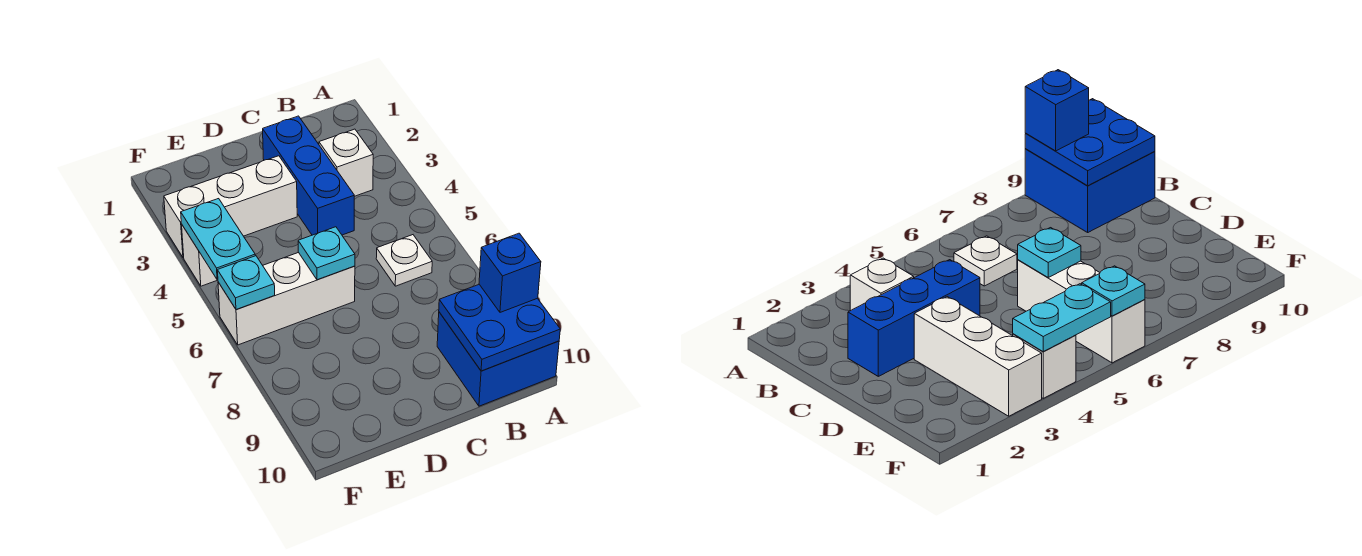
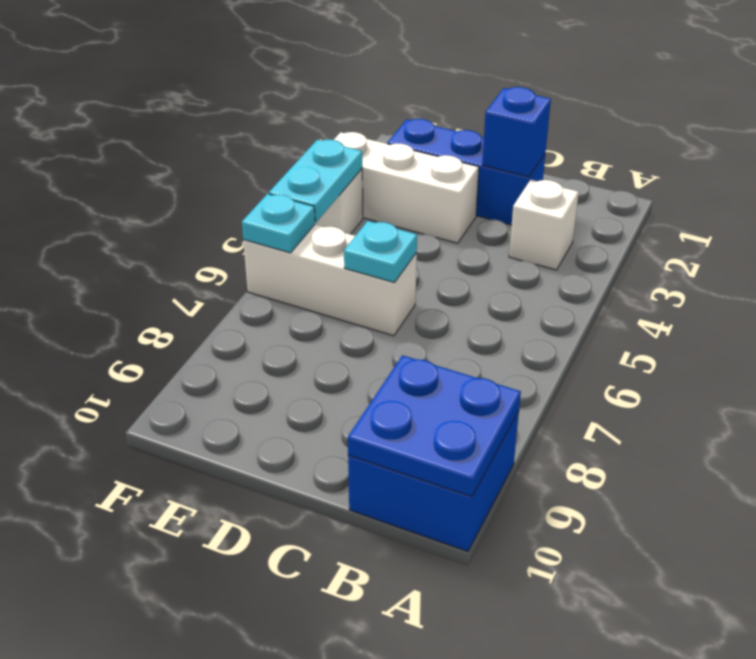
blue brick A9 level 3 -> blue brick C2 level 2
white plate B6 level 1 -> none
blue brick C2:C4 level 1 -> blue brick C2:E2 level 1

